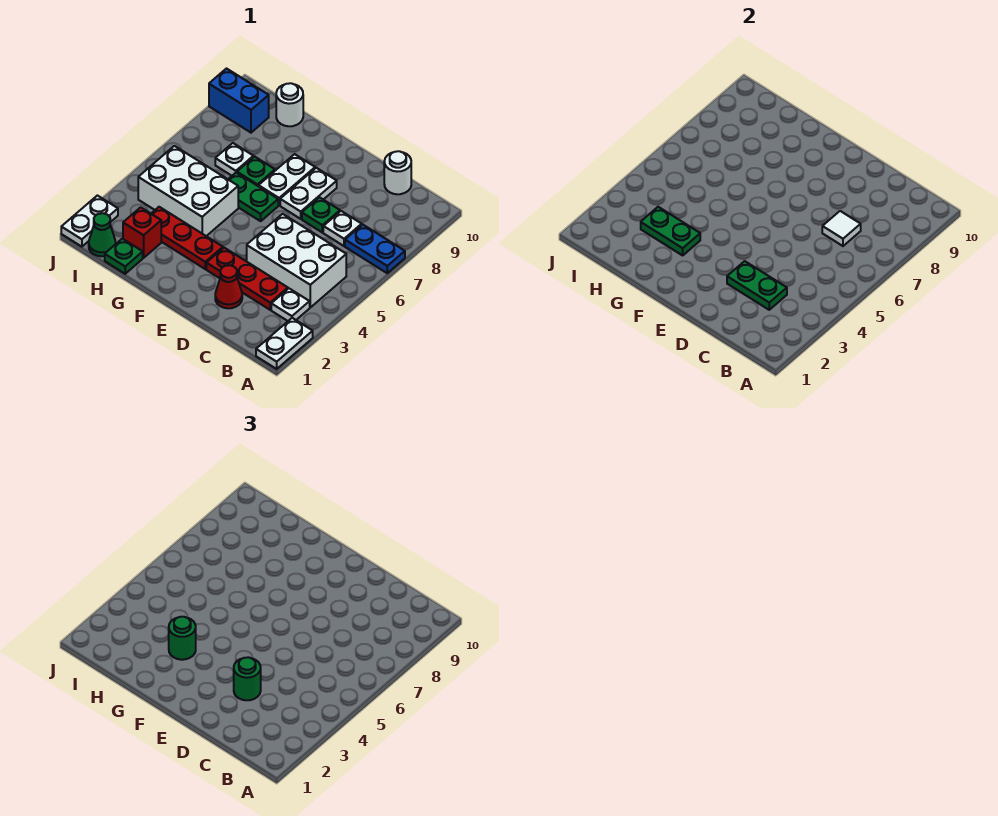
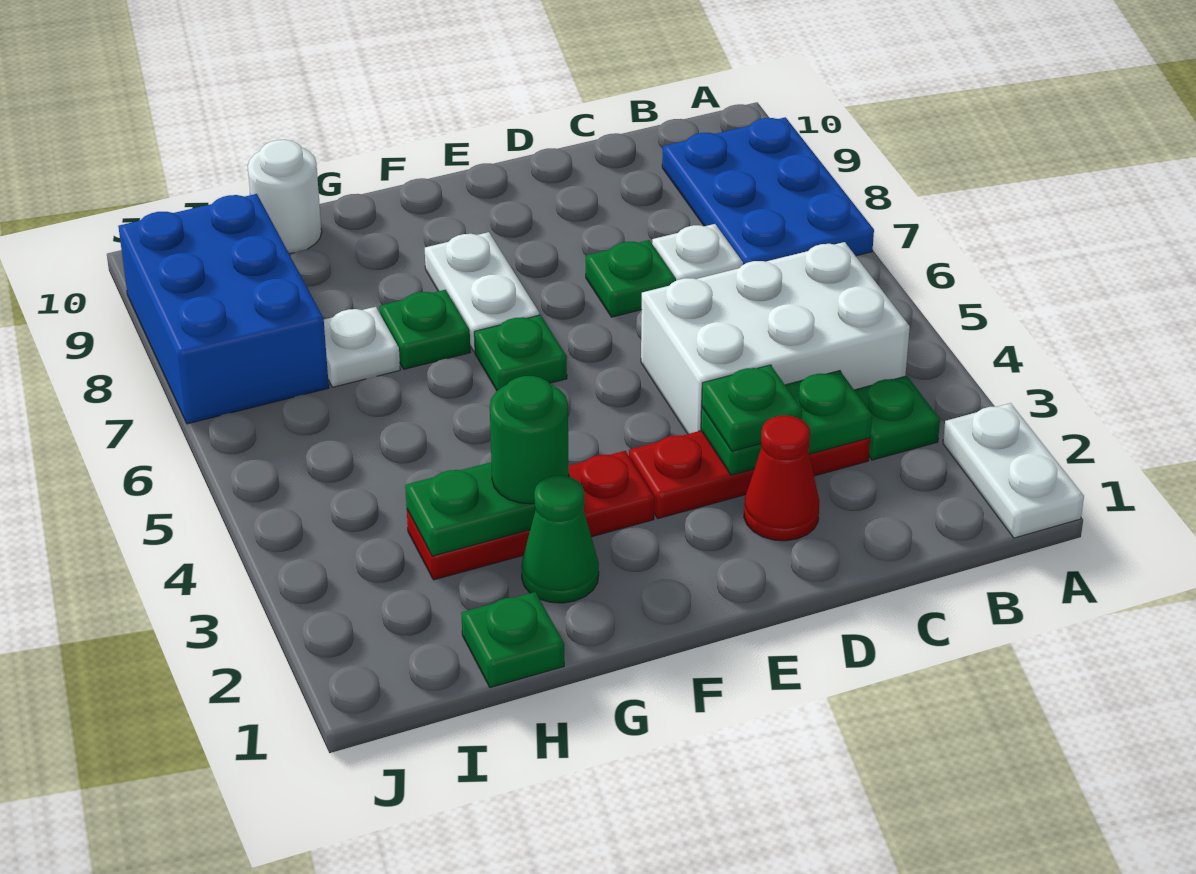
blue plate A7:B7 level 1 -> blue plate A7:B9 level 1
white plate B3 level 1 -> green plate B3 level 1
white tile C7 level 2 -> none
white round brick C10 level 1 -> none
green round brick D3 level 3 -> green plate D3 level 3
white plate E7:E8 level 1 -> none
green plate F6:G6 level 1 -> green plate F6 level 1
white brick G4:I5 level 1 -> none
red brick H2 level 1 -> none
green cone I1 level 1 -> green cone G2 level 1
blue brick I9:J9 level 1 -> blue brick I7:J9 level 1
white plate J1:J2 level 1 -> none

